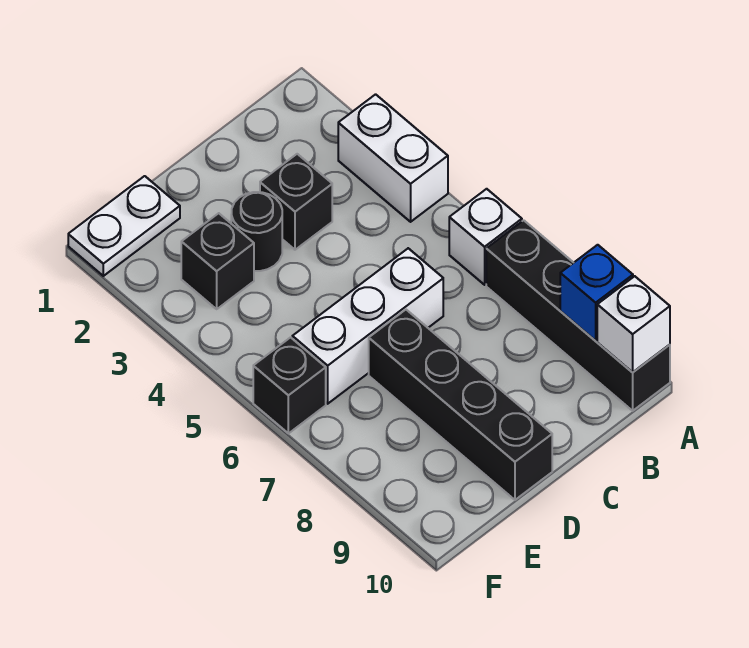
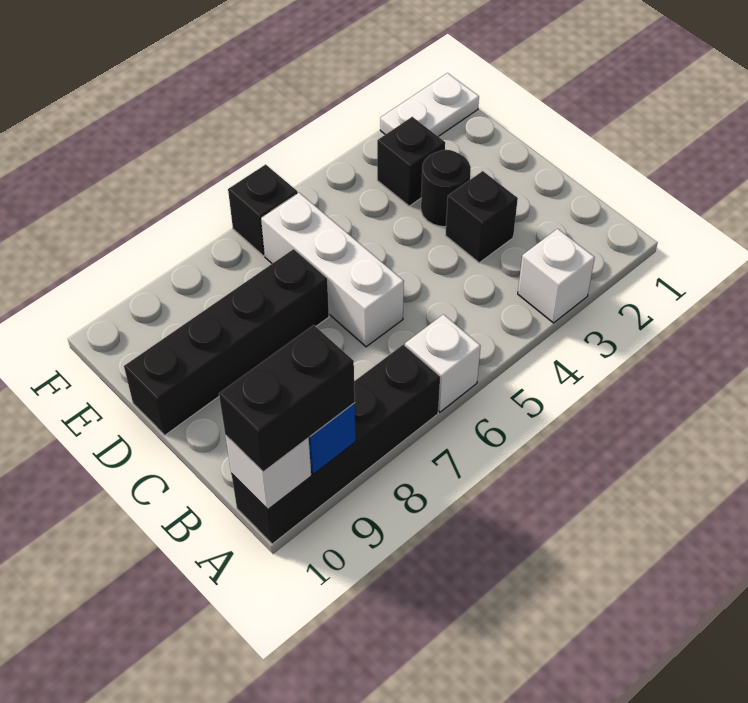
white brick A3:A4 level 1 -> white brick A3 level 1
none -> black brick A9:A10 level 3
white plate E1:F1 level 1 -> white plate F1:F2 level 1

